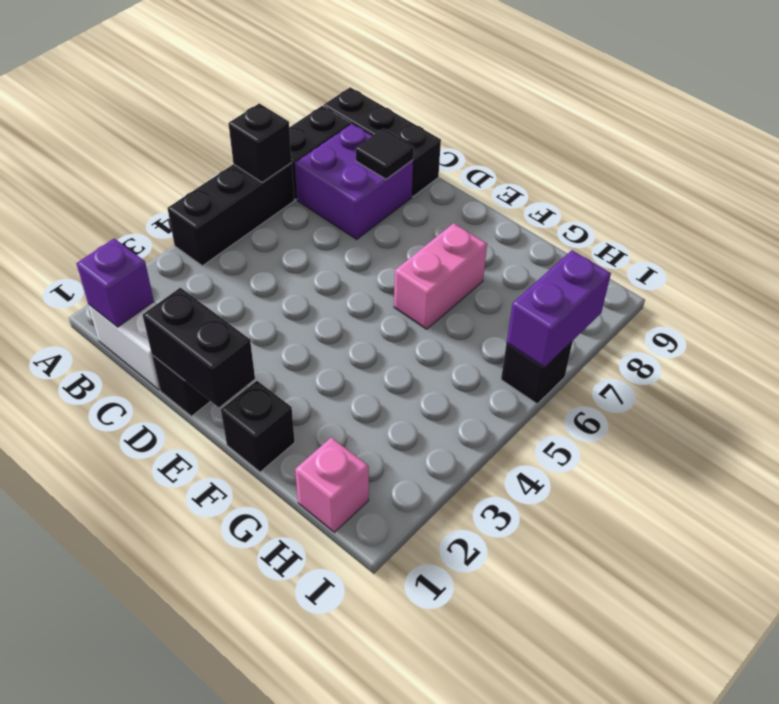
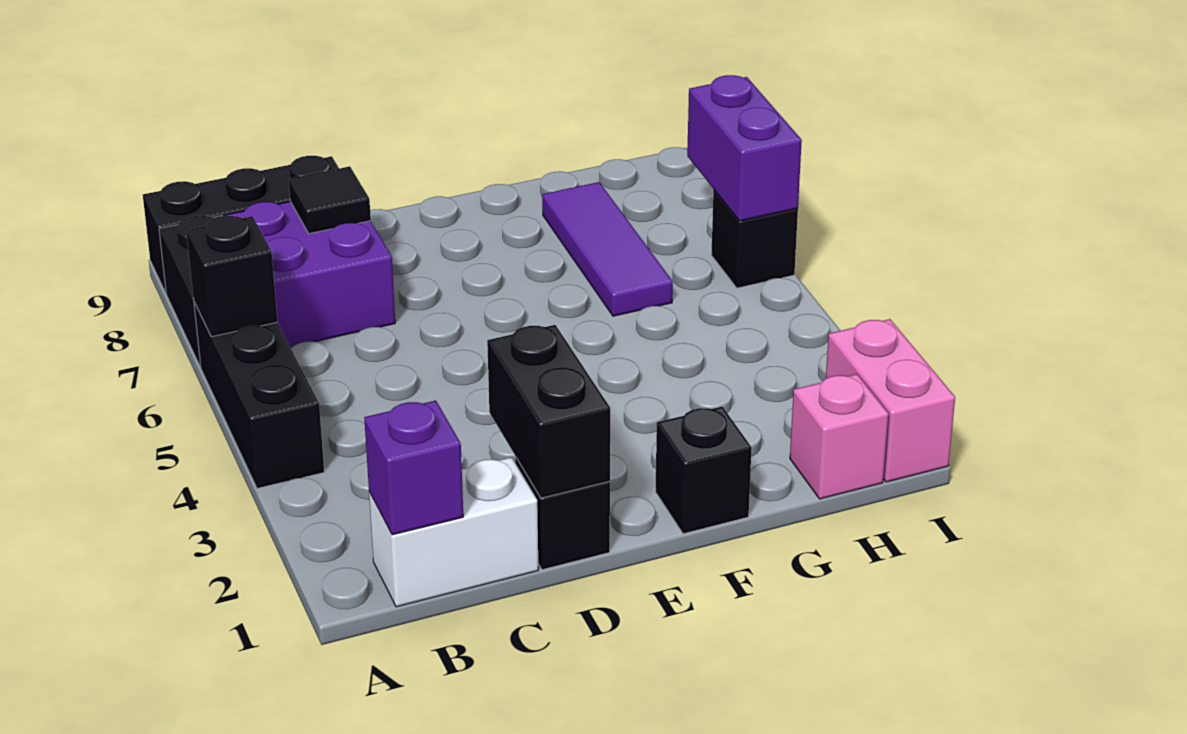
black brick D1:E1 level 2 -> black brick D1:D2 level 2
pink brick F6:F7 level 1 -> pink brick I1:I2 level 1
none -> purple tile G6:G8 level 1

